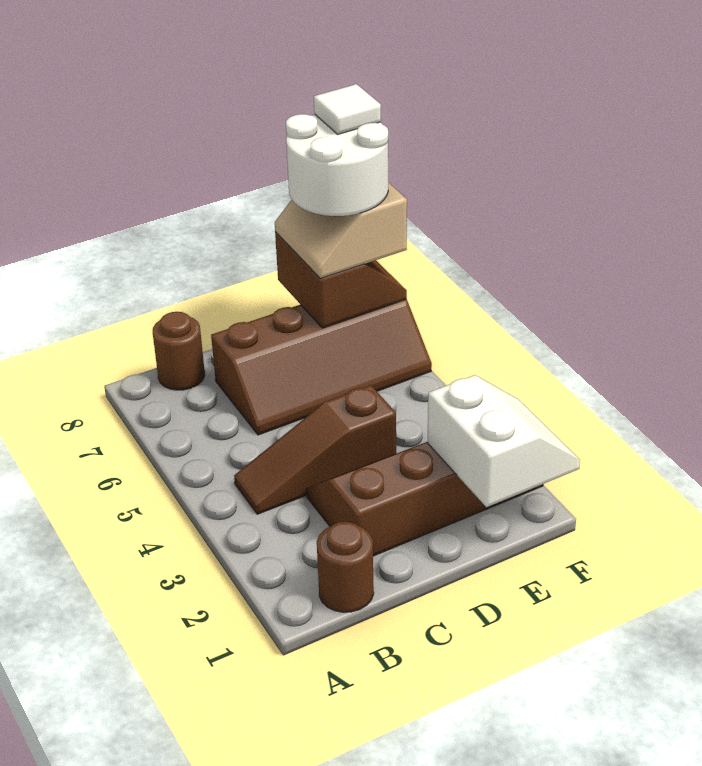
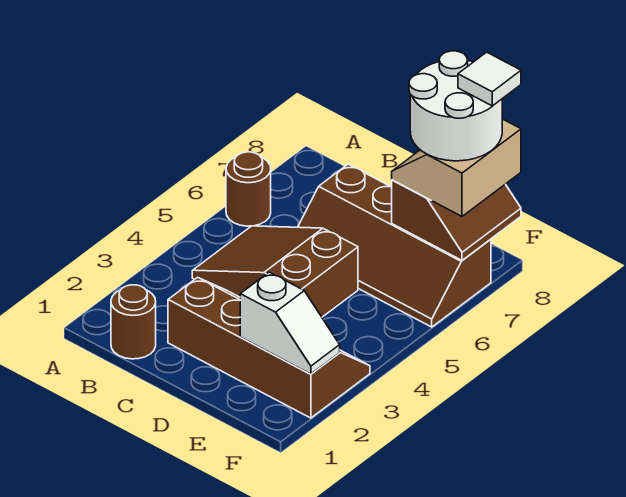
brown slope B4:D4 level 1 top D -> brown slope B4:D5 level 1 top D
brown round brick B8 level 1 -> brown round brick A6 level 1
white slope E1:F2 level 2 top E -> white slope E2:F2 level 2 top E

